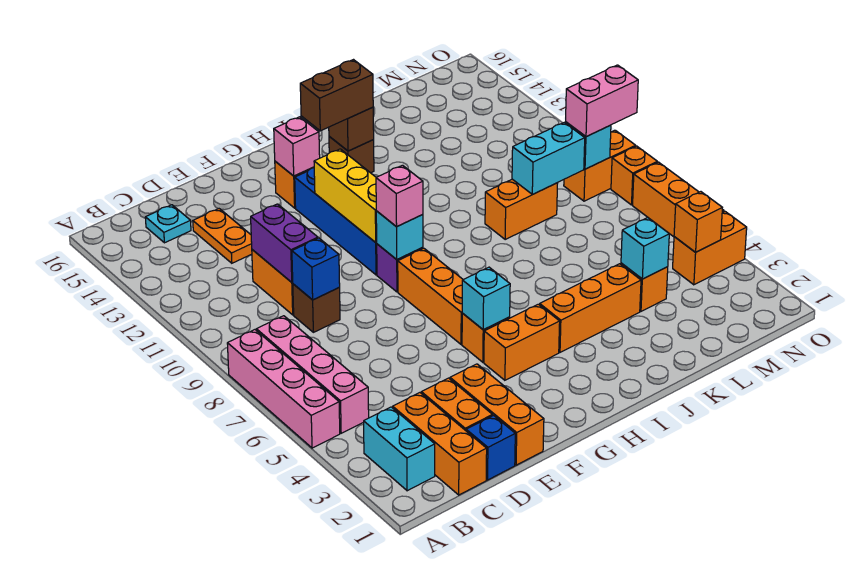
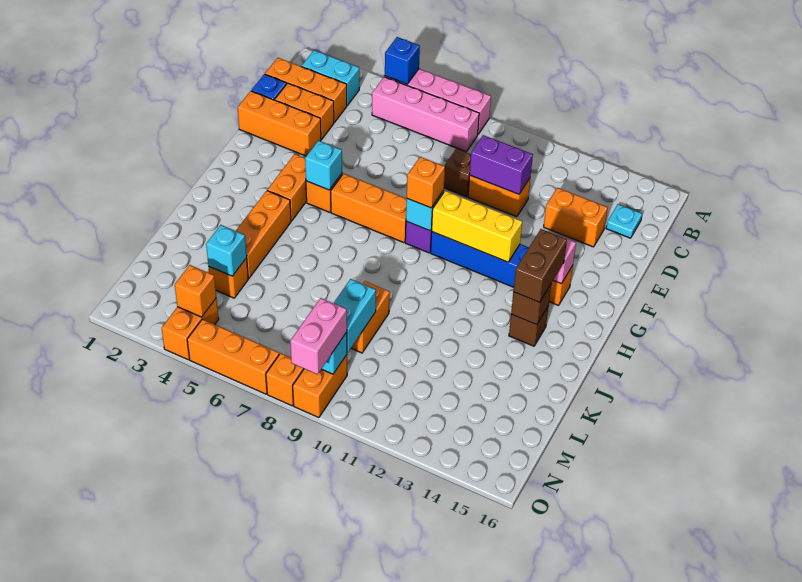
blue brick D9 level 2 -> blue brick A5 level 2
orange plate D13:D14 level 1 -> orange brick D13:D14 level 1
pink brick G9 level 3 -> orange brick G9 level 3

